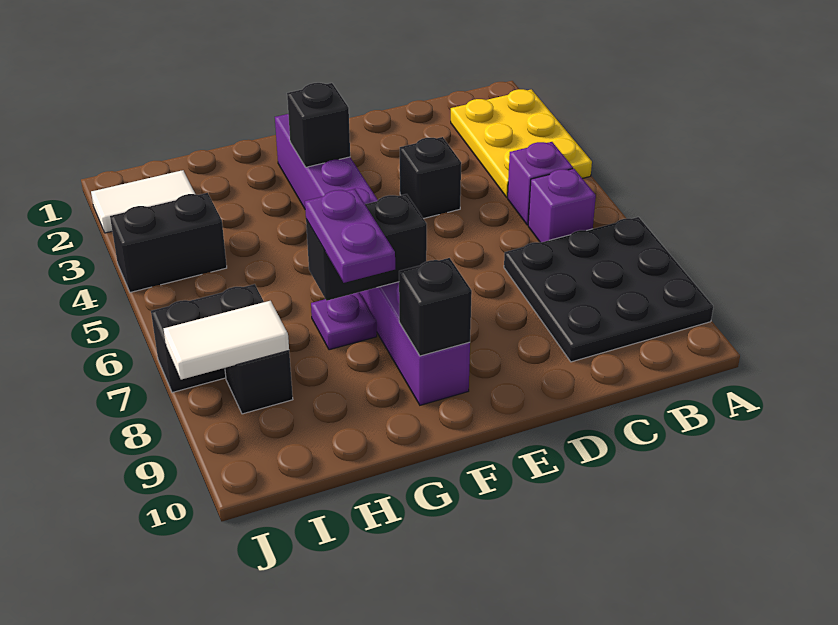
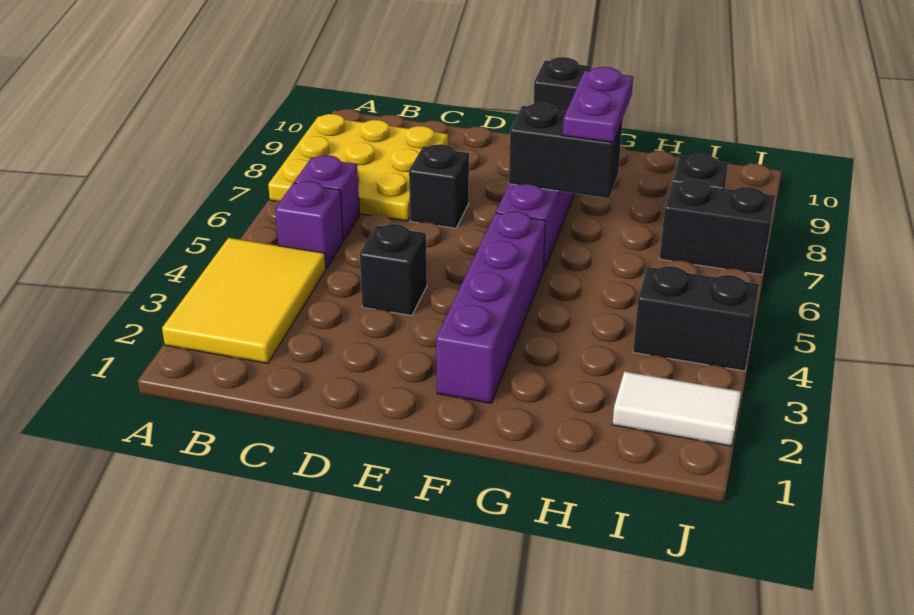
yellow plate A2:B4 level 1 -> yellow tile A2:B4 level 1
black plate A7:C9 level 1 -> yellow plate A7:C9 level 1
black brick F3 level 2 -> black brick D7 level 1
purple plate G7 level 1 -> none
white tile I8:J8 level 2 -> none

